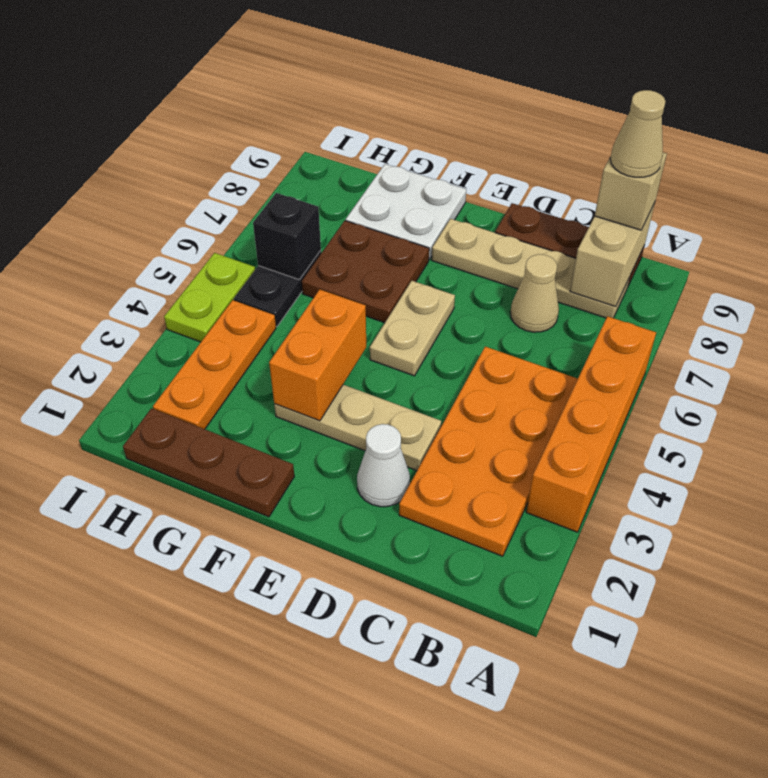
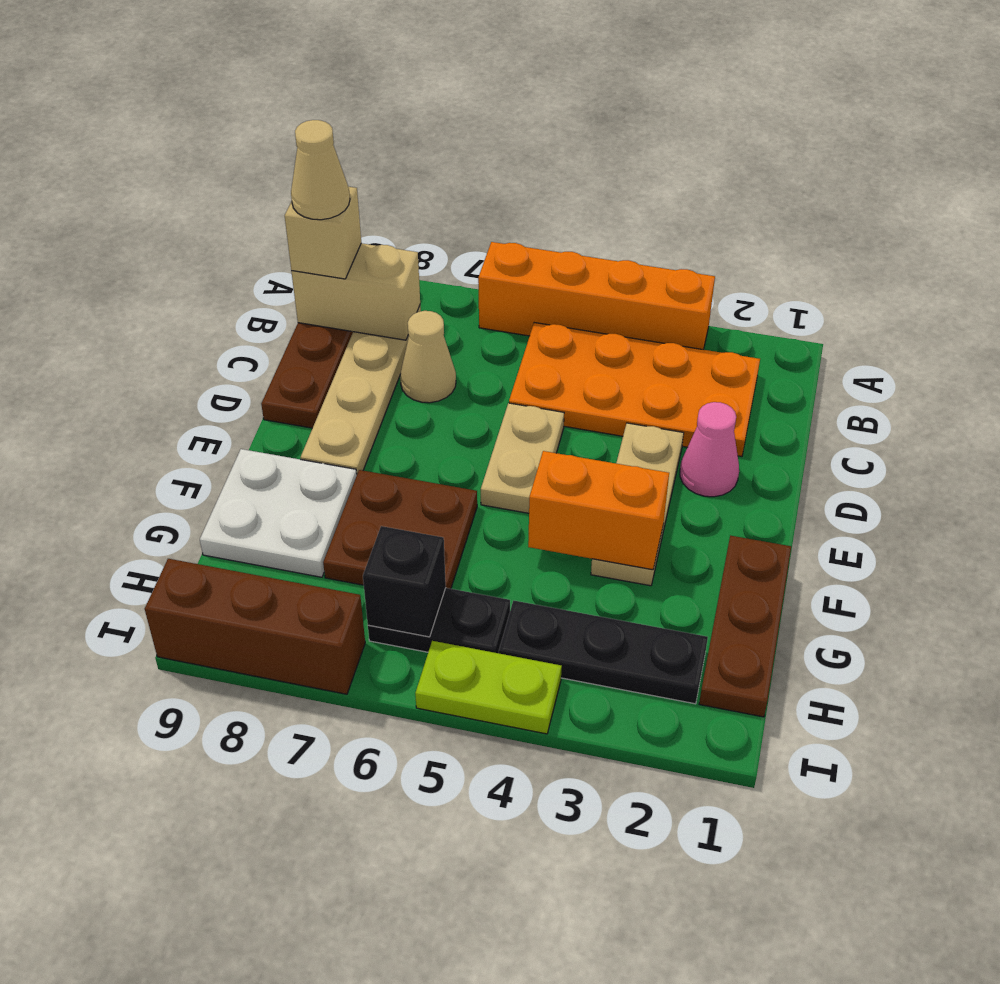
white cone D2 level 1 -> pink cone D2 level 1
tan plate E5:E6 level 1 -> tan plate D5:E5 level 1
orange plate H2:H4 level 1 -> black plate H2:H4 level 1
none -> brown brick I7:I9 level 1

